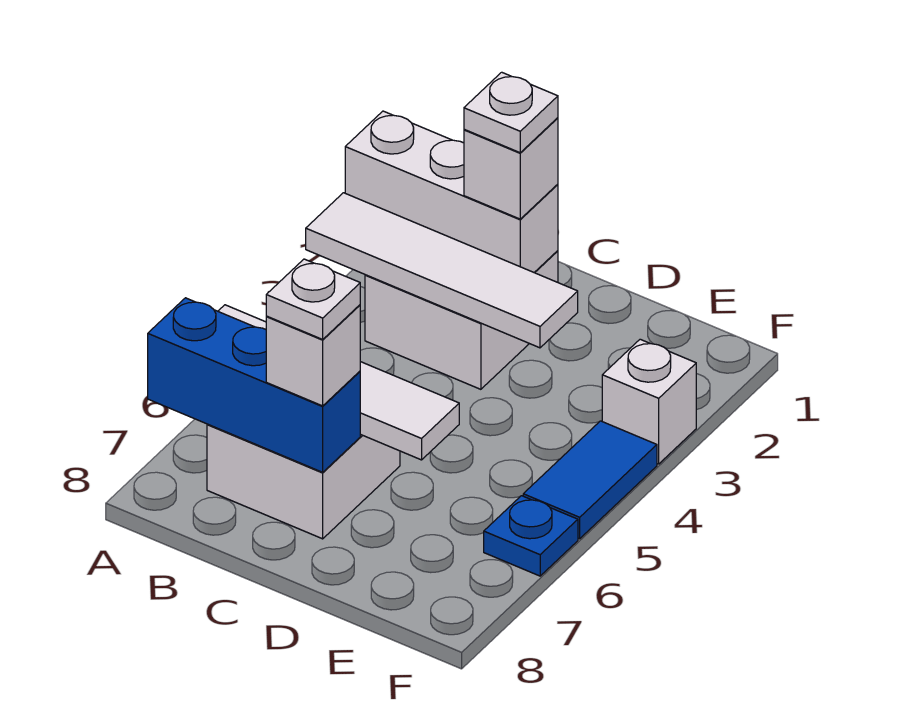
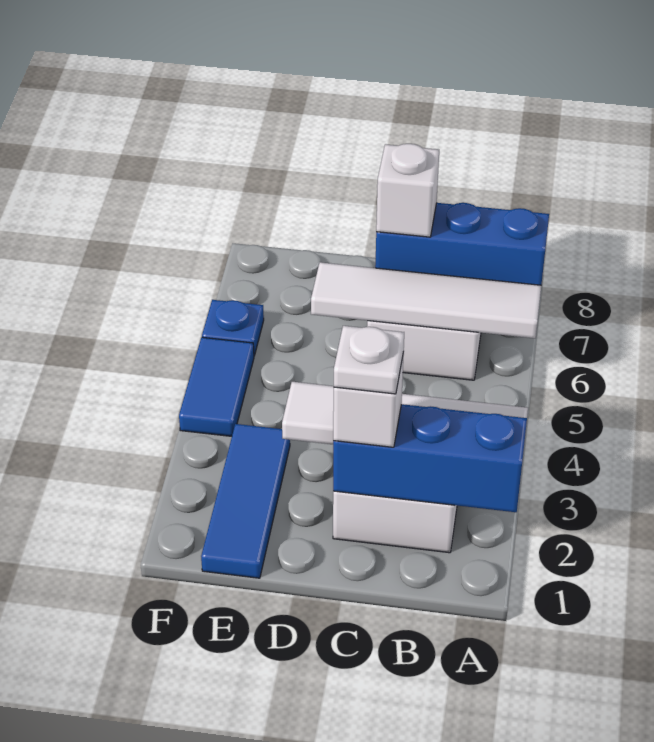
white brick A2:C2 level 2 -> blue brick A2:C2 level 2
white plate C7 level 4 -> none
none -> blue tile E1:E3 level 1
white brick F3 level 1 -> none

